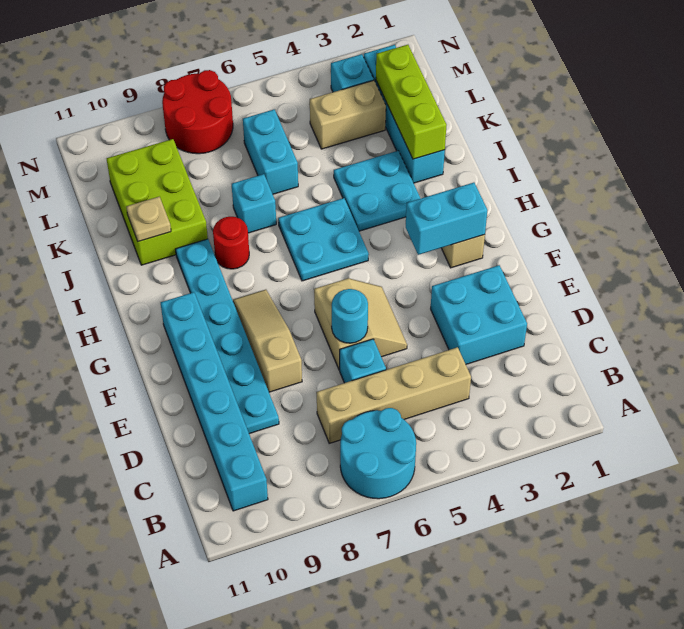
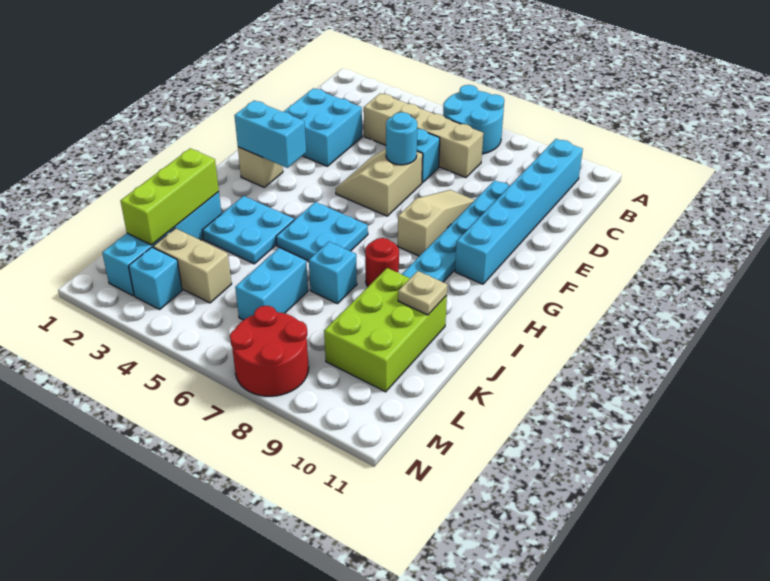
tan slope E8:G8 level 1 top E -> tan slope E8:G8 level 1 top G

